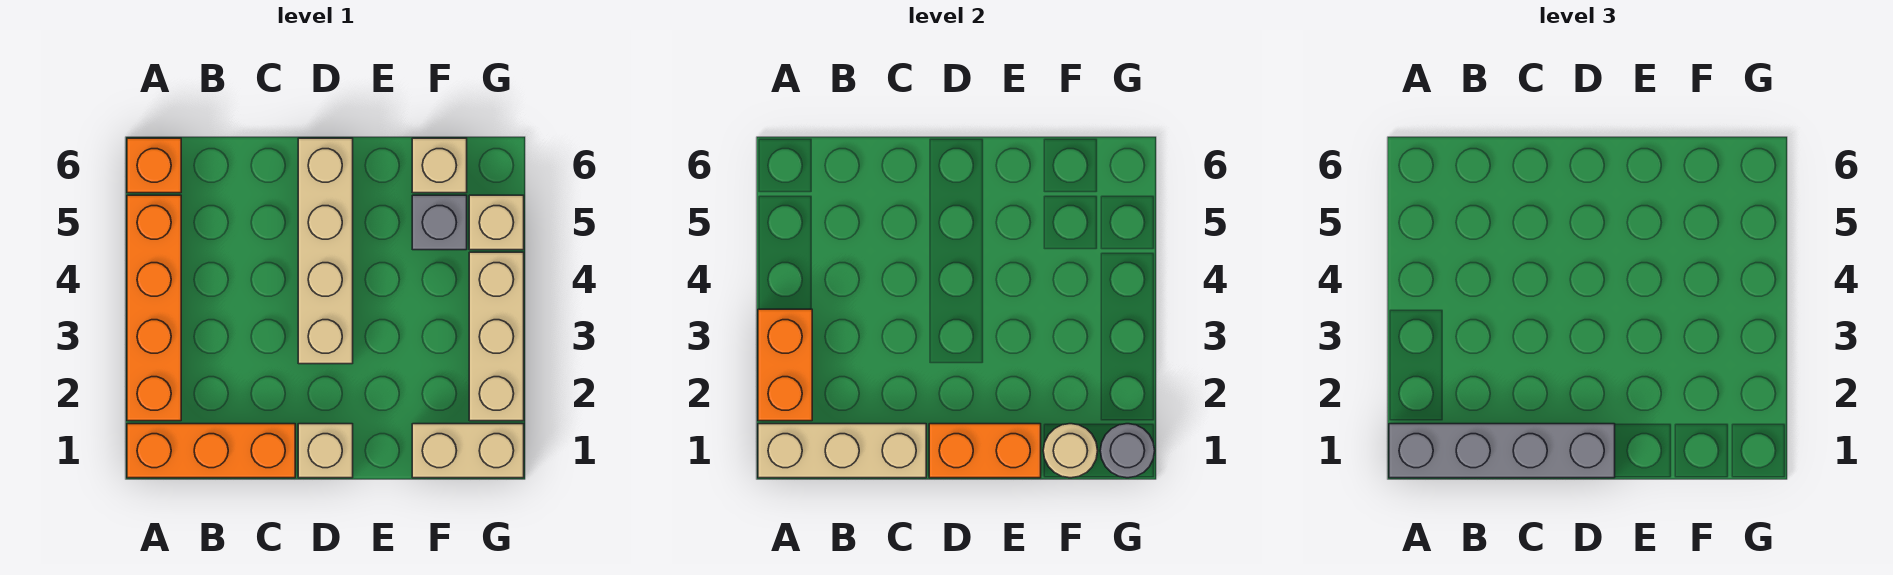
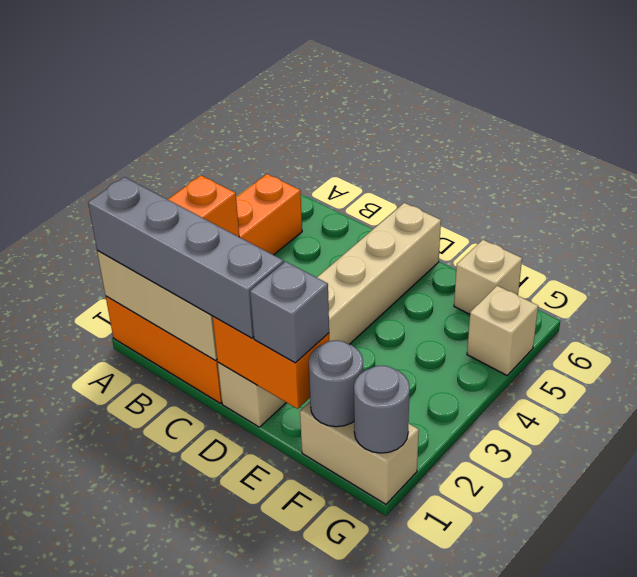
orange brick A6 level 1 -> none
tan round brick F1 level 2 -> grey round brick F1 level 2
grey brick F5 level 1 -> grey brick E1 level 3
tan brick G2:G4 level 1 -> none

